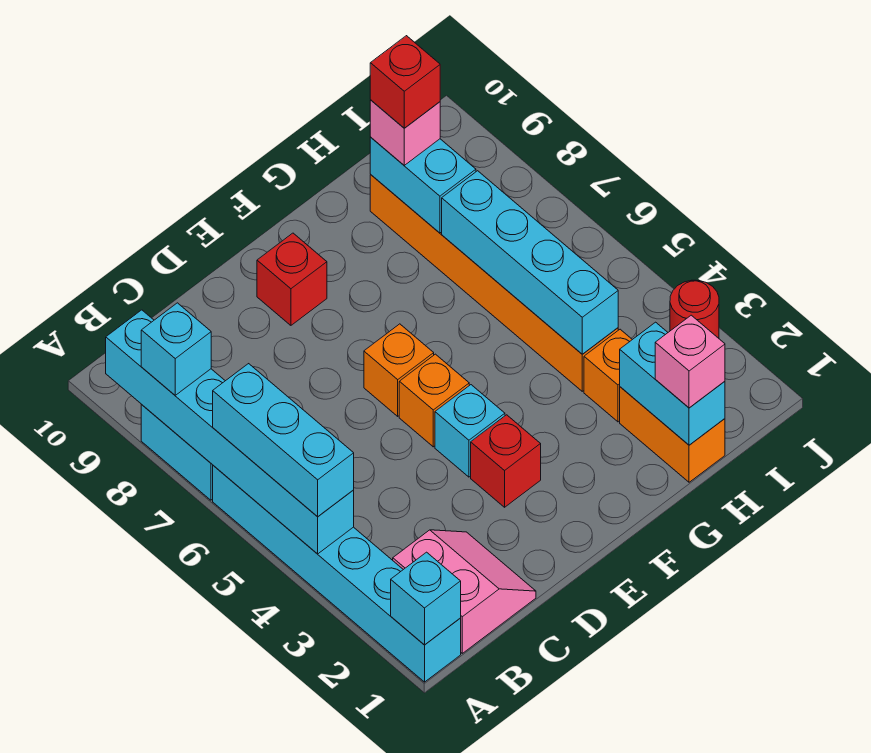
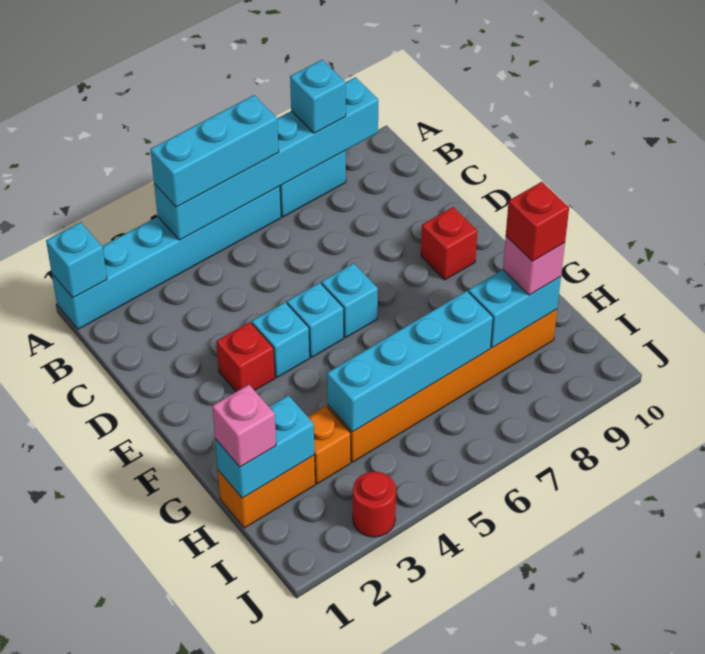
pink slope B1:C2 level 1 top B -> none
orange brick E5 level 1 -> cyan brick E5 level 1
orange brick E6 level 1 -> cyan brick E6 level 1

